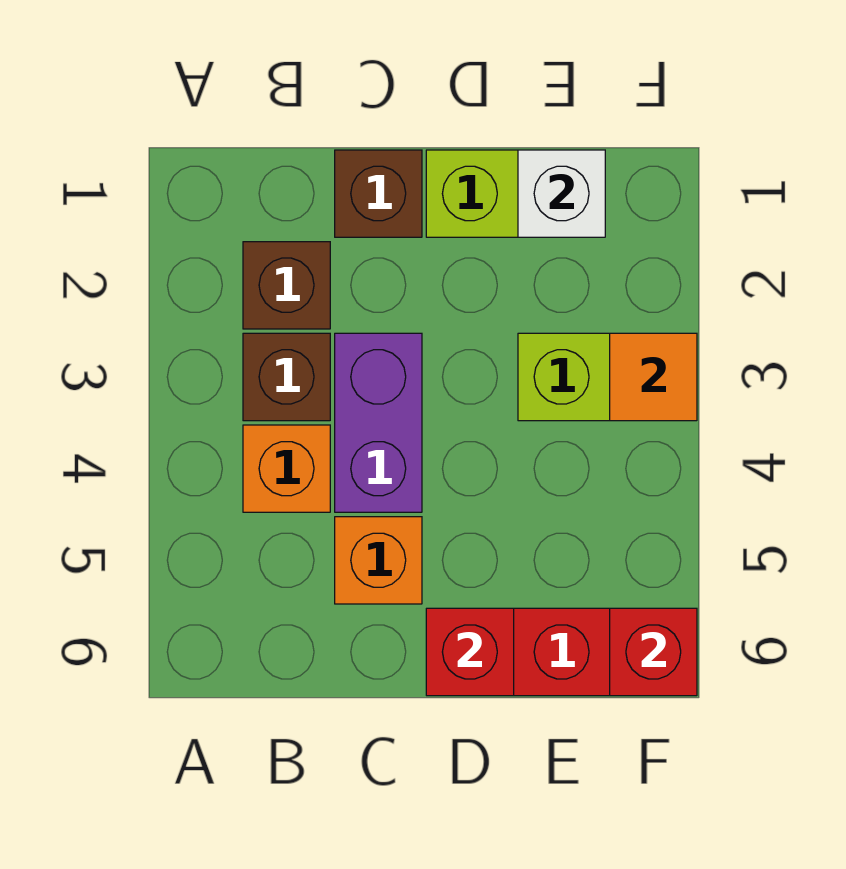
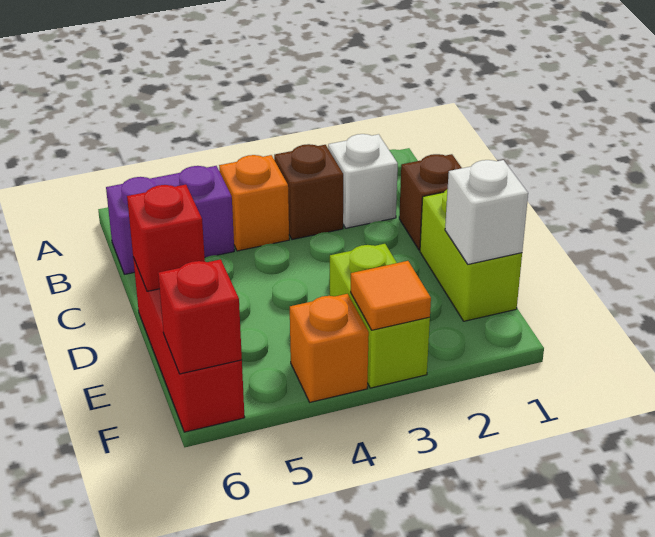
brown brick B2 level 1 -> white brick B2 level 1
purple brick C3:C4 level 1 -> purple brick B5:B6 level 1
orange brick C5 level 1 -> orange brick F4 level 1

